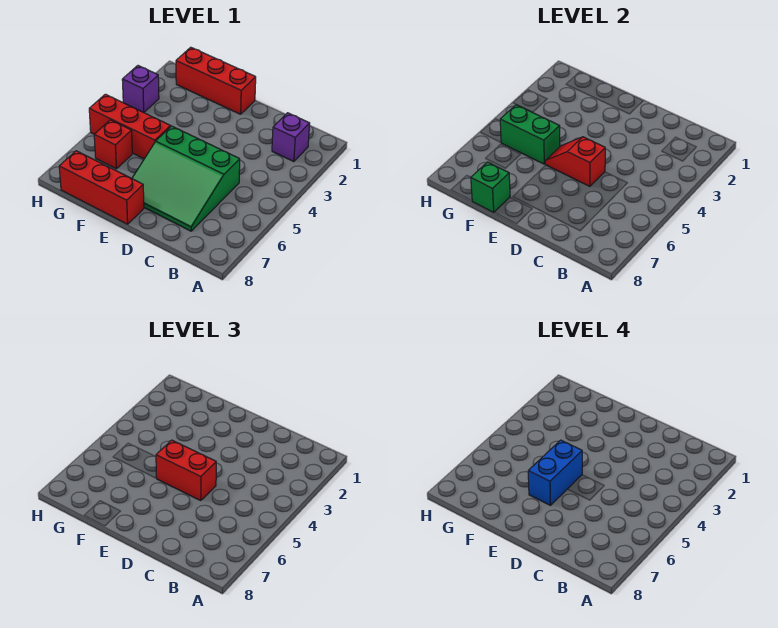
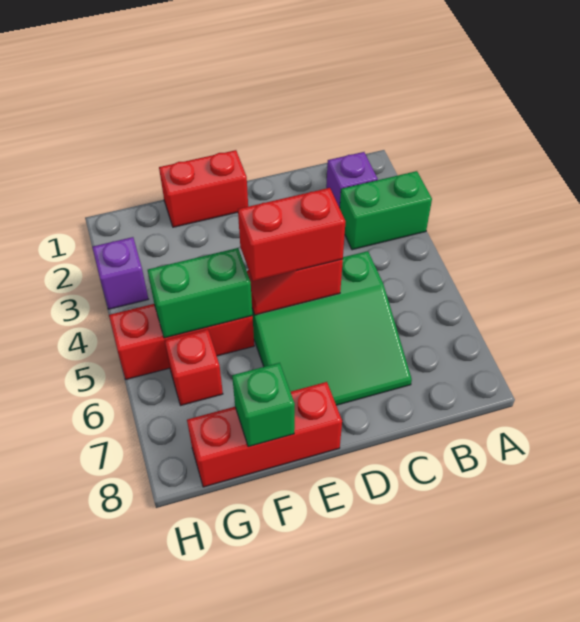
none -> green brick A3:B3 level 1
red brick E1:G1 level 1 -> red brick E1:F1 level 1
blue brick E5:E6 level 4 -> none

